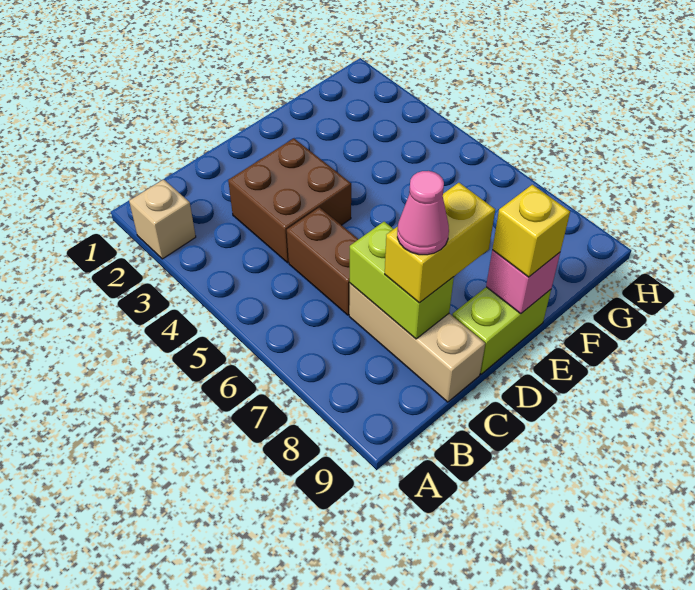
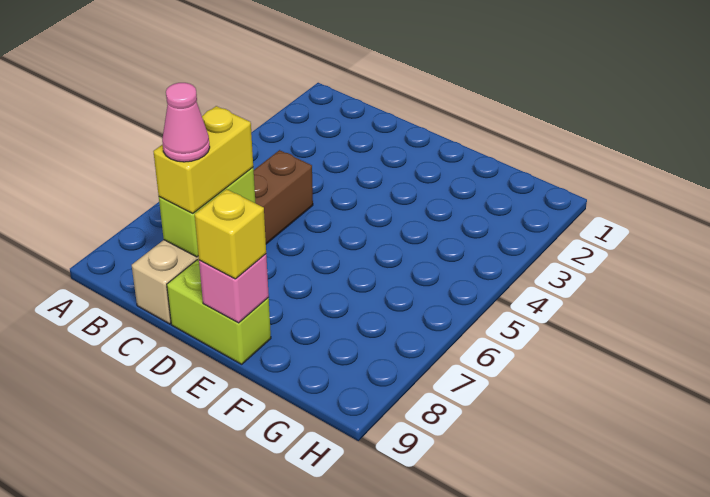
tan brick A2 level 1 -> none
brown brick C3:D4 level 1 -> none
yellow brick C8:D8 level 3 -> yellow brick C7:C8 level 3

